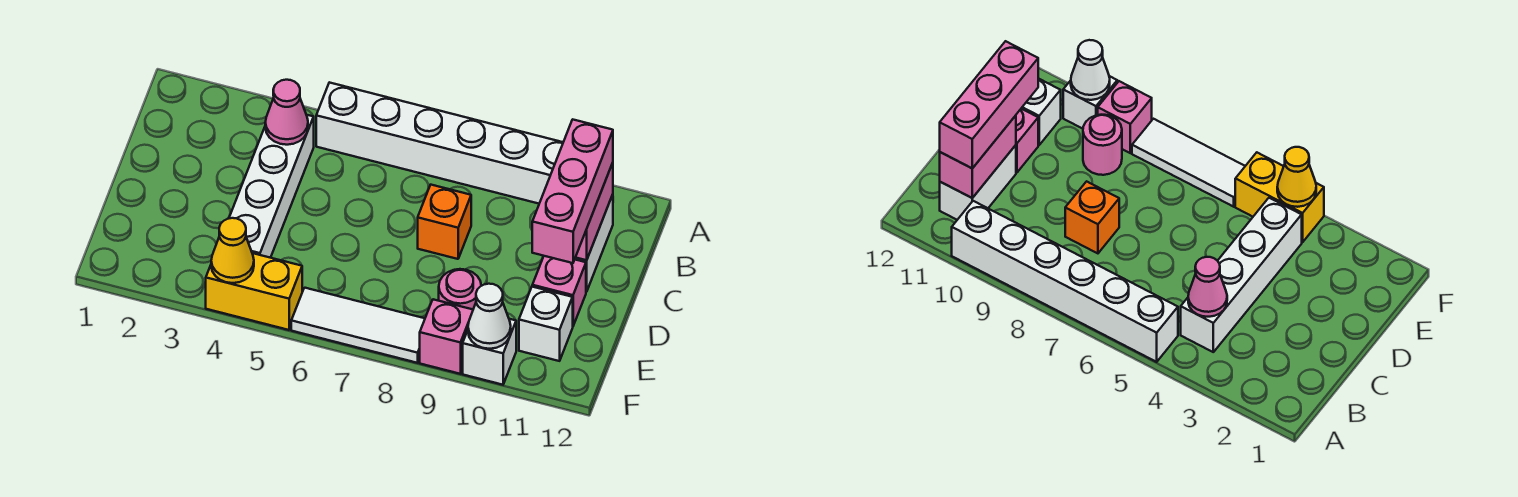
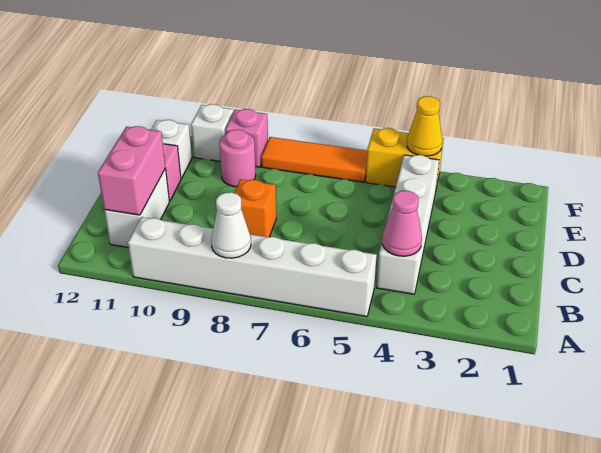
pink brick B11:D11 level 3 -> none
white tile F6:F8 level 1 -> orange tile F6:F8 level 1
white cone F10 level 2 -> white cone A8 level 2

